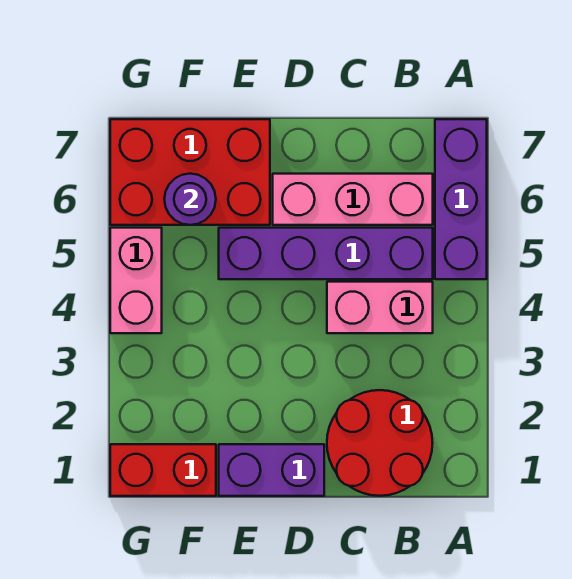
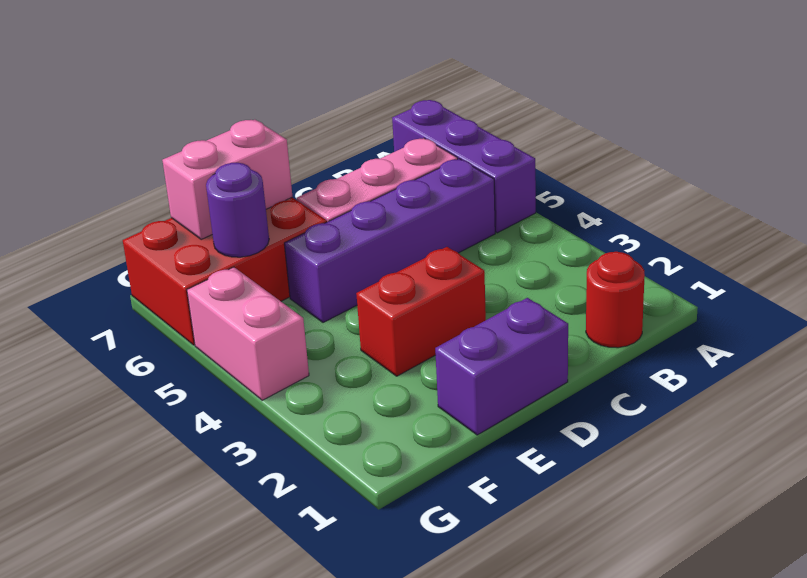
red round brick B1:C2 level 1 -> red round brick B1 level 1
pink brick B4:C4 level 1 -> pink brick E7:F7 level 2
red brick F1:G1 level 1 -> red brick D3:E3 level 1

